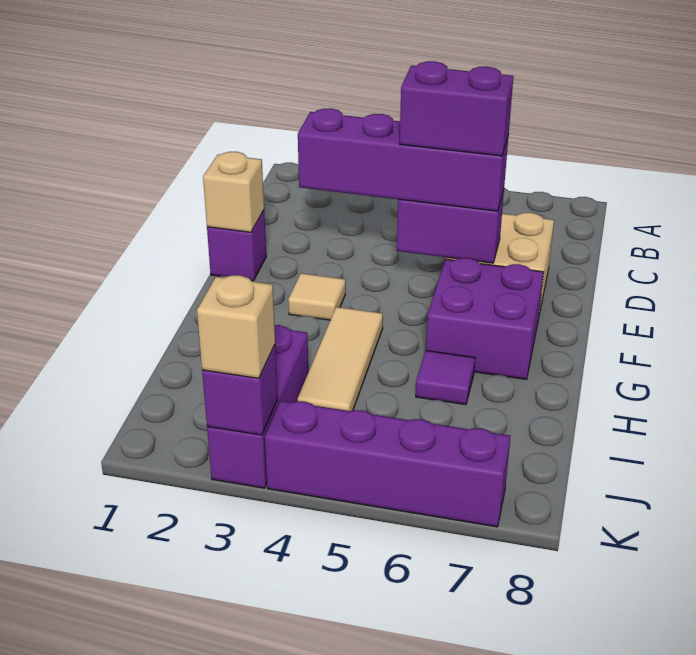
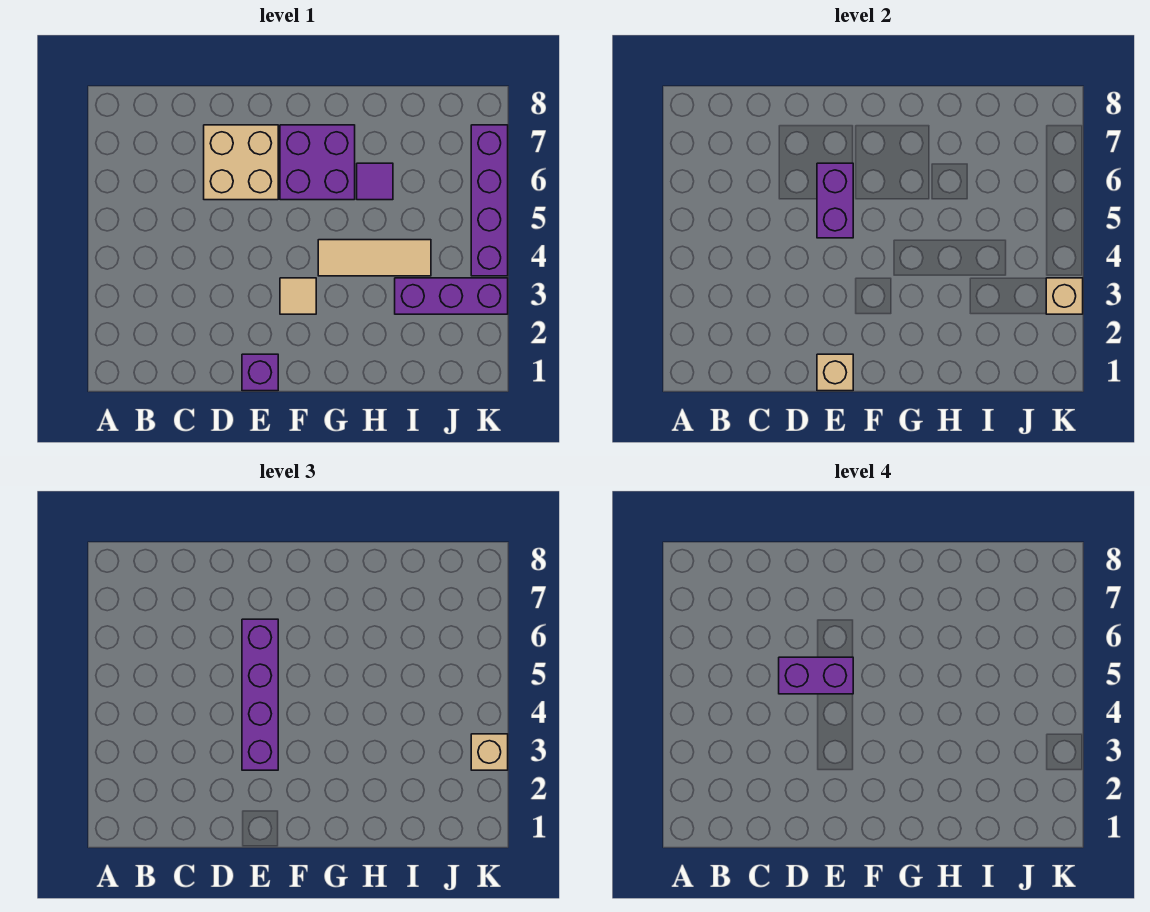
purple brick E5:E6 level 4 -> purple brick D5:E5 level 4
purple brick K3 level 2 -> tan brick K3 level 2

